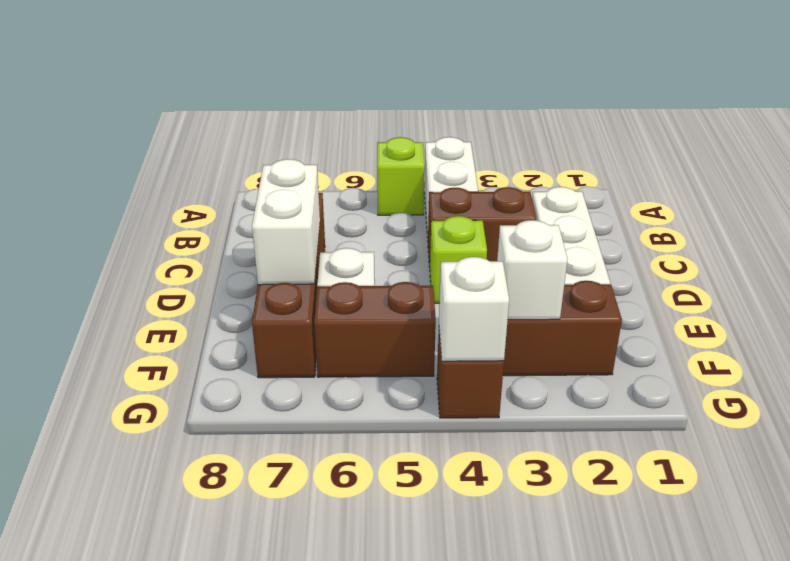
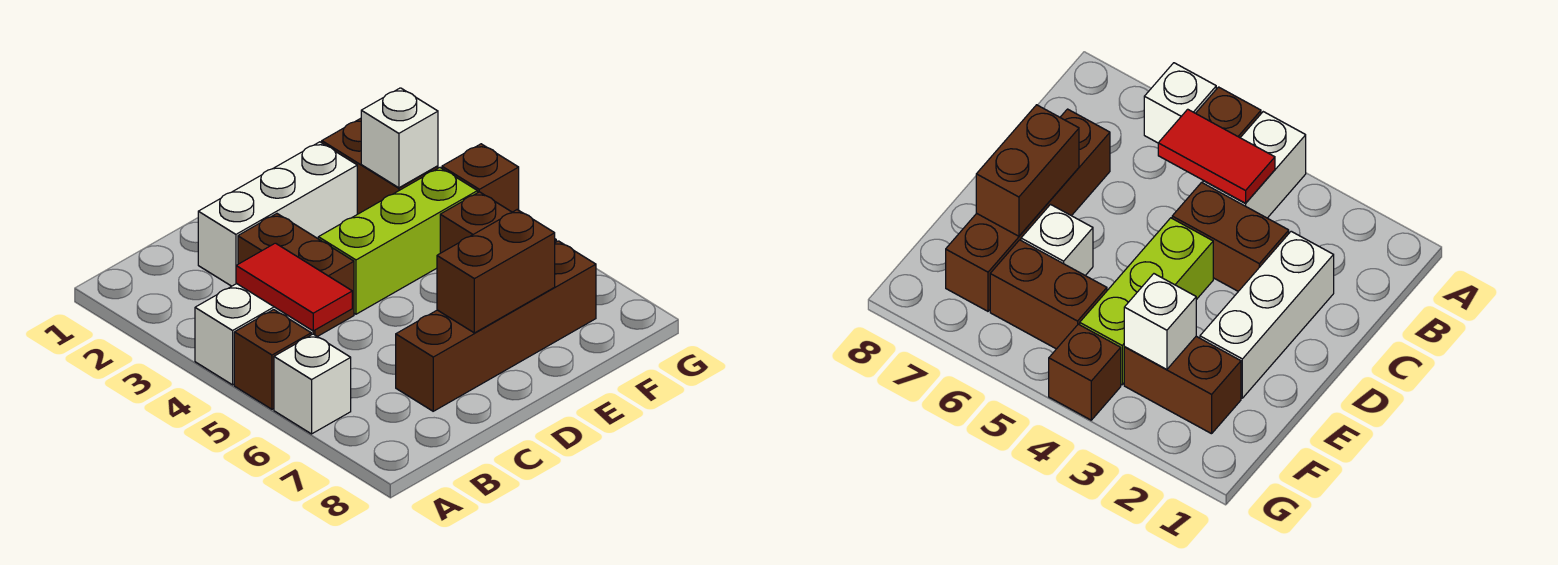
lime brick A5 level 1 -> brown brick A5 level 1
none -> red tile B4:B5 level 2
lime brick D4 level 1 -> lime brick D4:F4 level 1
white brick D7:E7 level 2 -> brown brick D7:E7 level 2
white brick G4 level 2 -> white brick A6 level 1

